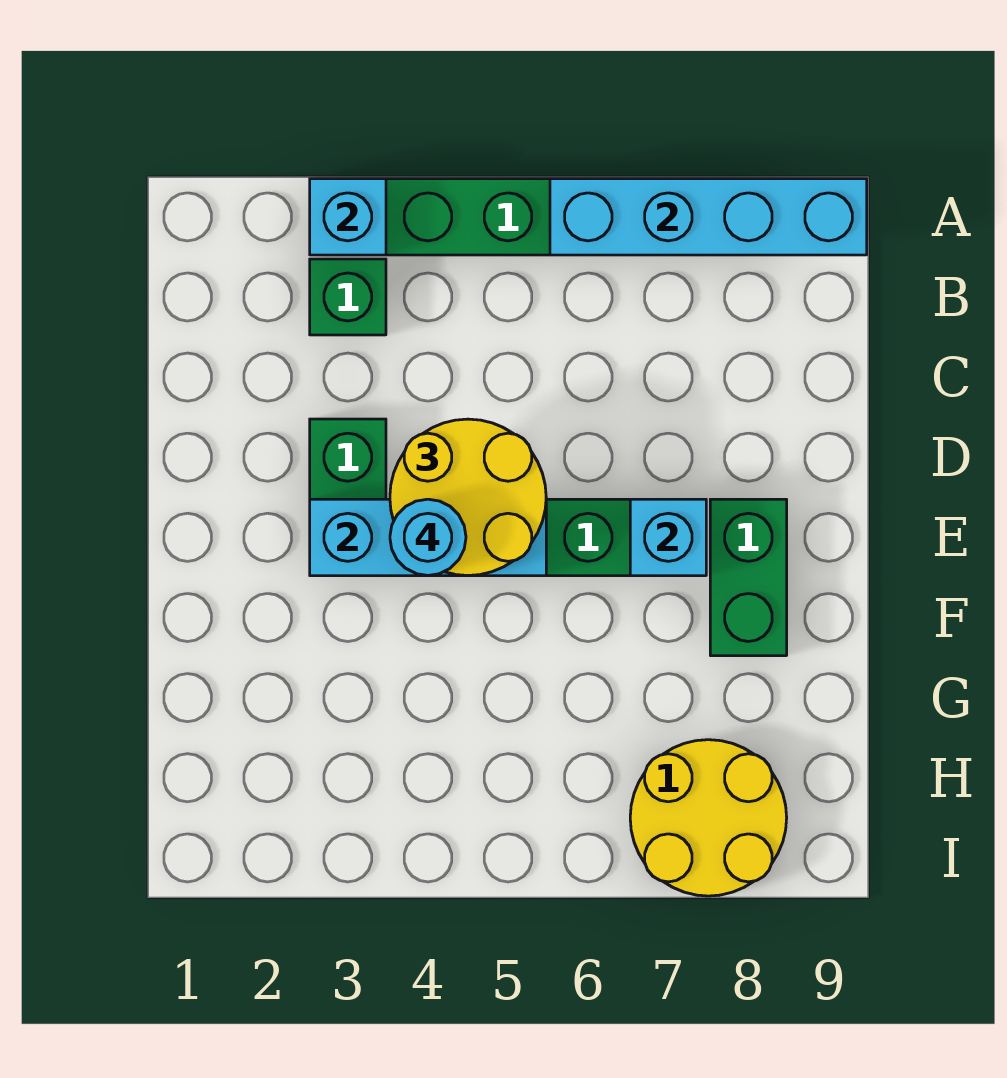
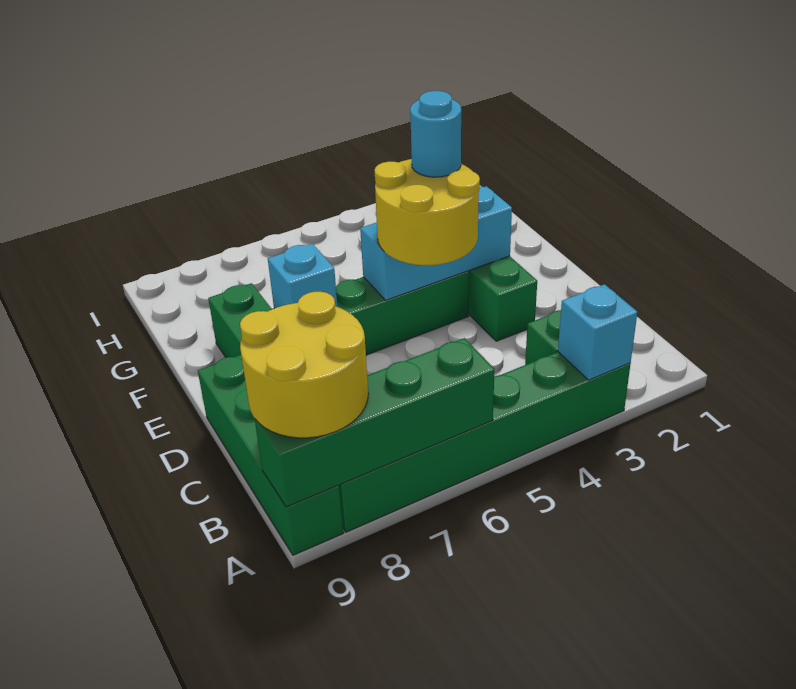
cyan brick A6:A9 level 2 -> green brick A6:A9 level 2
none -> green brick A9:D9 level 1
yellow round brick H7:I8 level 1 -> yellow round brick A8:B9 level 3

